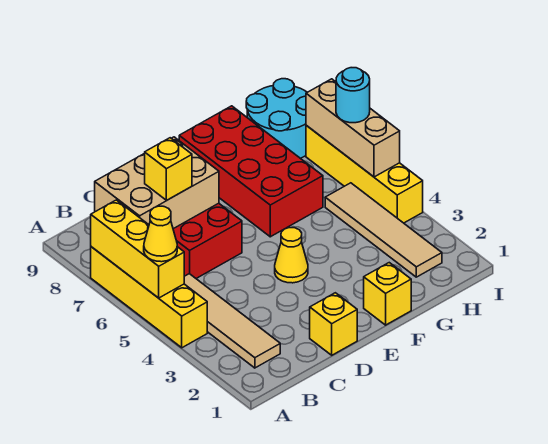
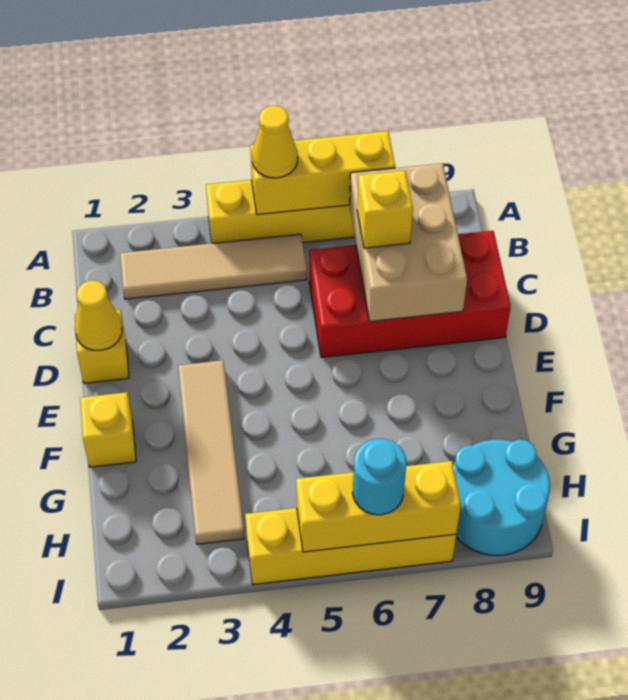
yellow cone E4 level 1 -> yellow cone D1 level 2
red brick F6:G9 level 1 -> none
tan tile H2:H5 level 1 -> tan tile E3:H3 level 1
tan brick I5:I7 level 2 -> yellow brick I5:I7 level 2

